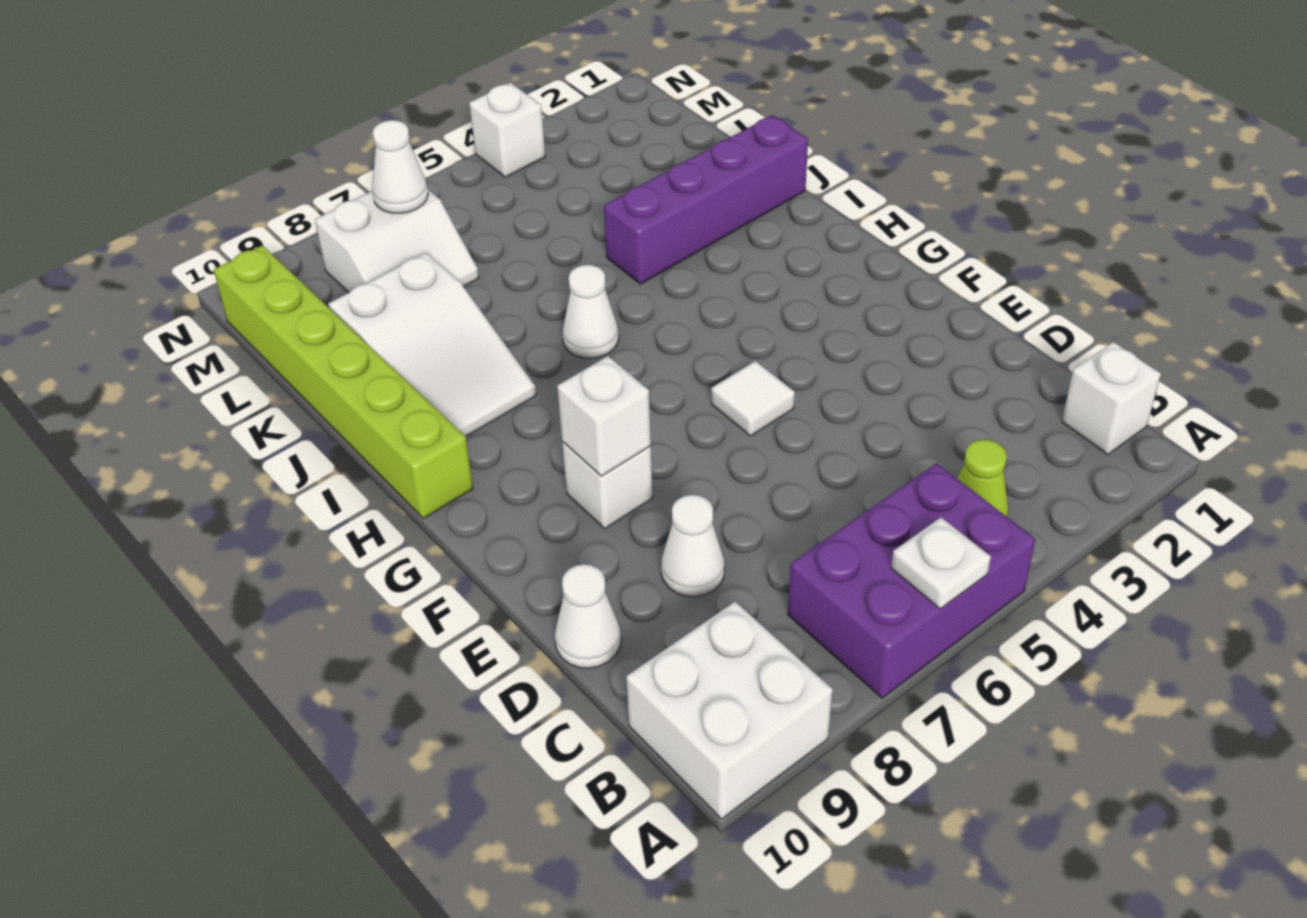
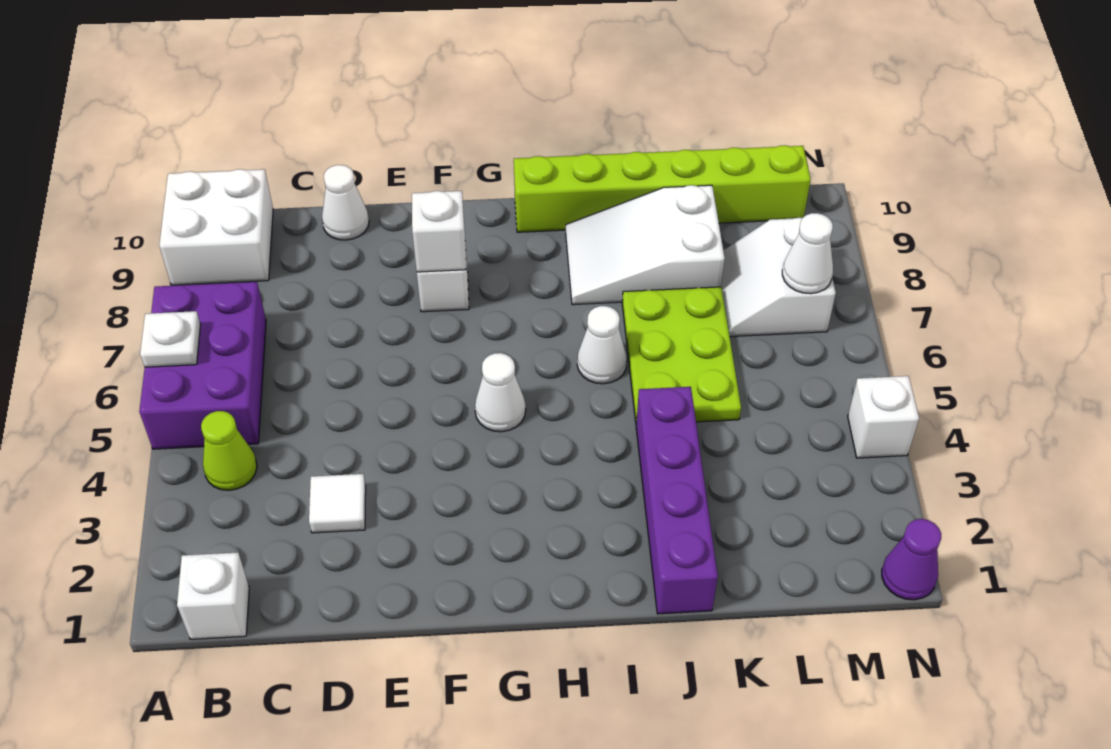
white cone D8 level 1 -> white cone G5 level 1
white tile F5 level 1 -> white tile D3 level 1
none -> lime plate J5:K7 level 1
none -> purple cone N1 level 1

